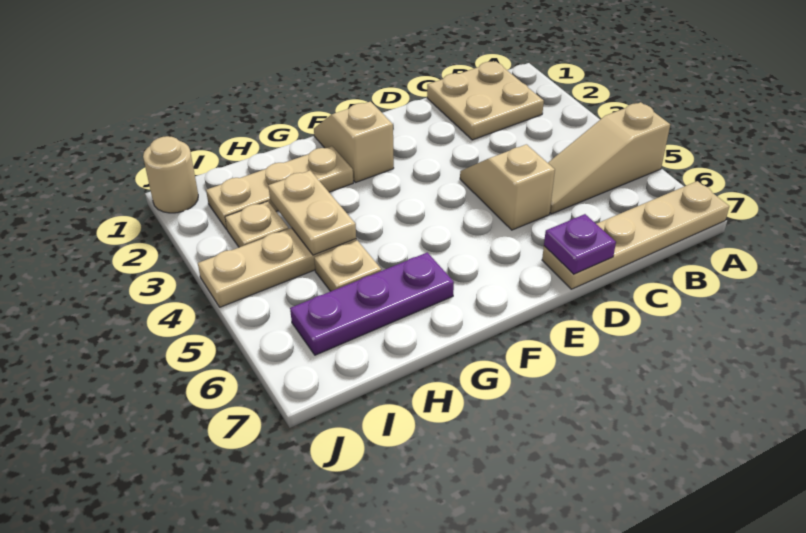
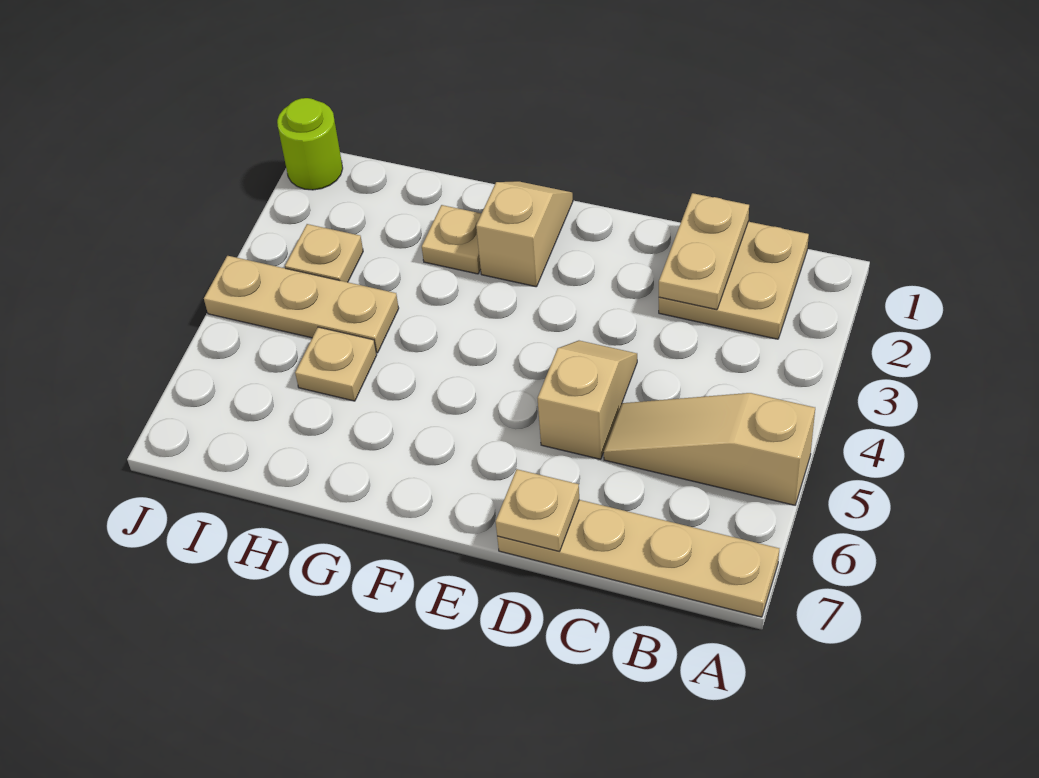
purple plate D7 level 2 -> tan plate D7 level 2
tan plate G2:I2 level 1 -> tan plate G2 level 1
purple plate G6:I6 level 1 -> none
tan plate H3:H4 level 2 -> tan plate C1:C2 level 2
tan round brick J1 level 1 -> lime round brick J1 level 1

